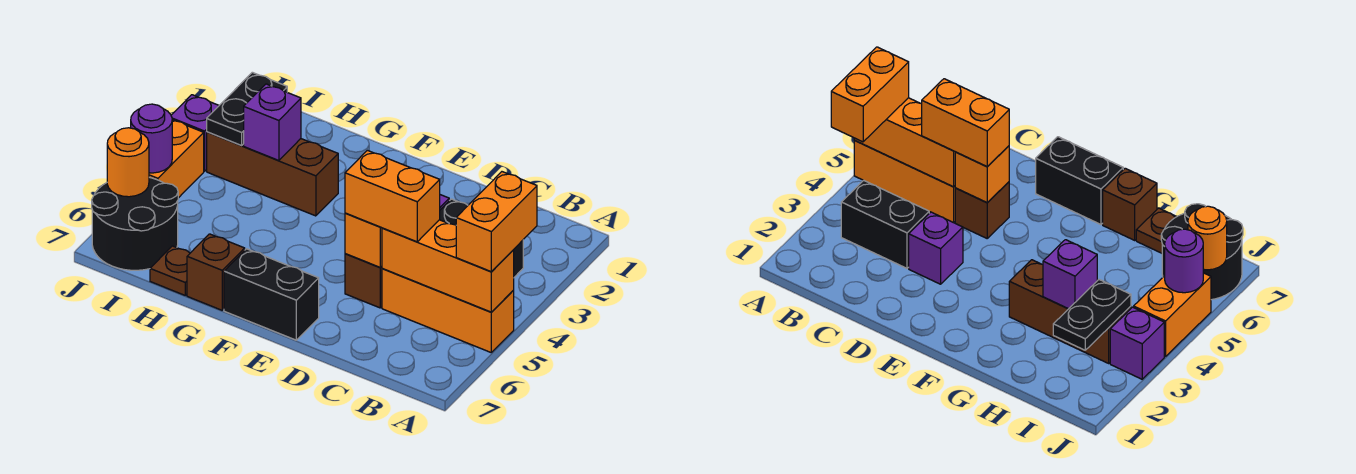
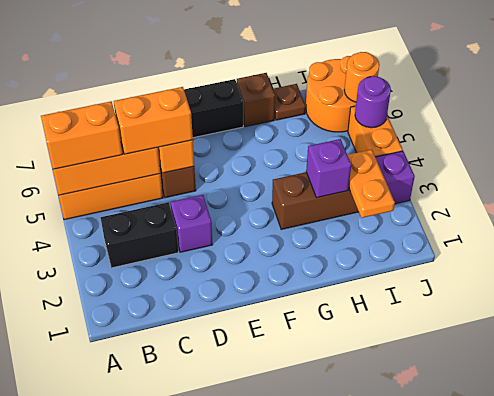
orange brick A4:A5 level 3 -> orange brick A5:B5 level 3
black plate I2:I3 level 2 -> orange plate I2:I3 level 2
black round brick I6:J7 level 1 -> orange round brick I6:J7 level 1

